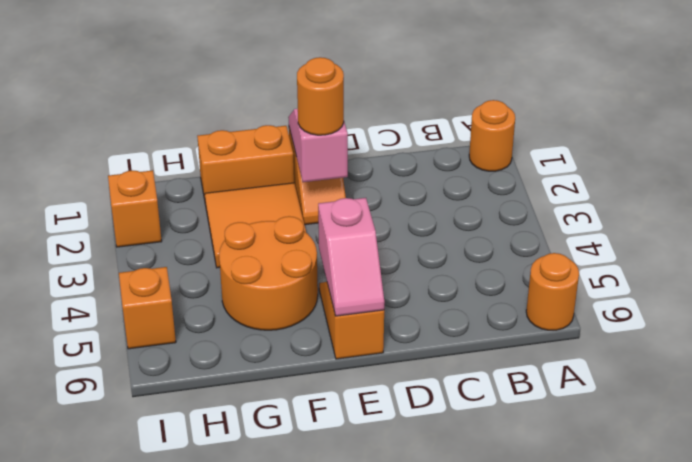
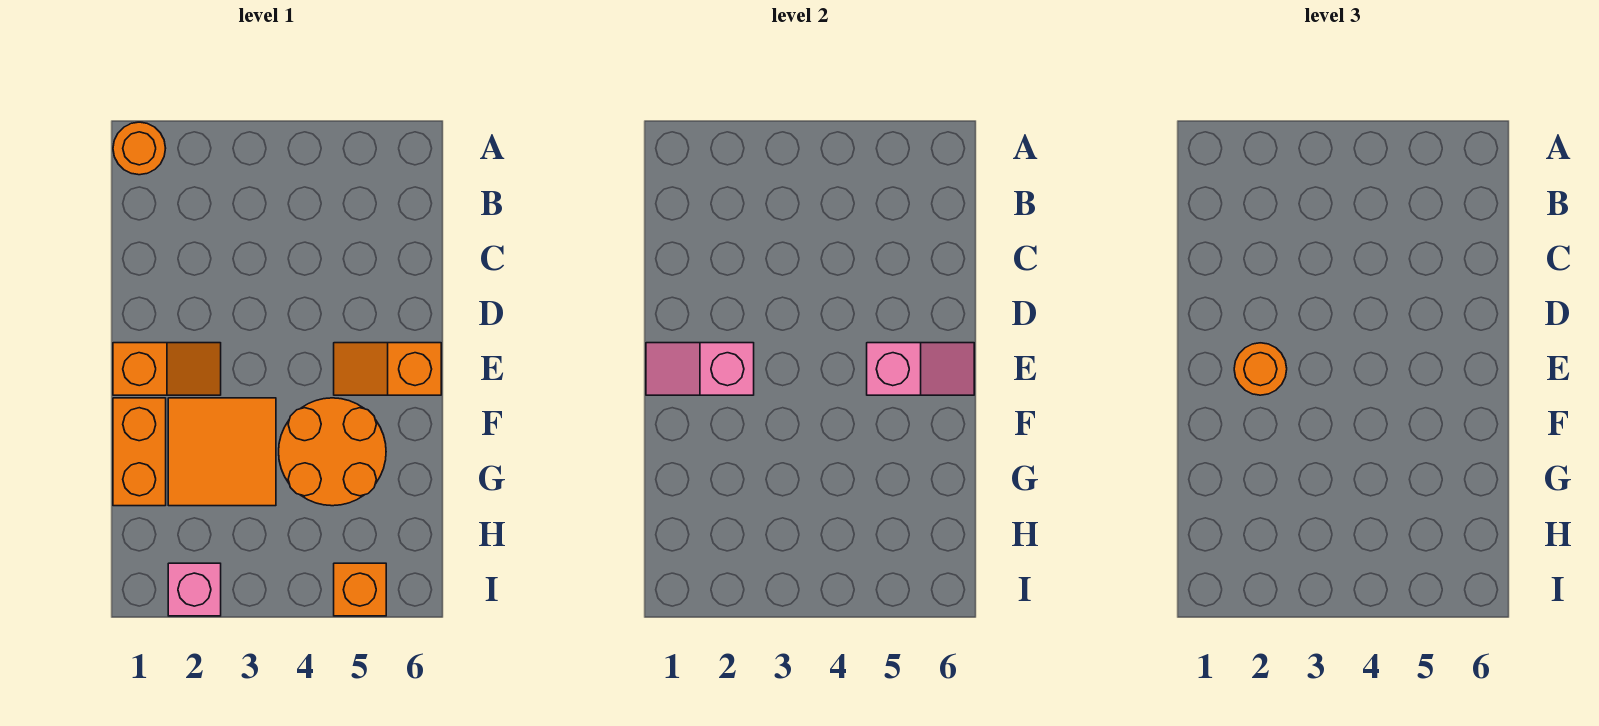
orange round brick A6 level 1 -> none
orange brick I2 level 1 -> pink brick I2 level 1

